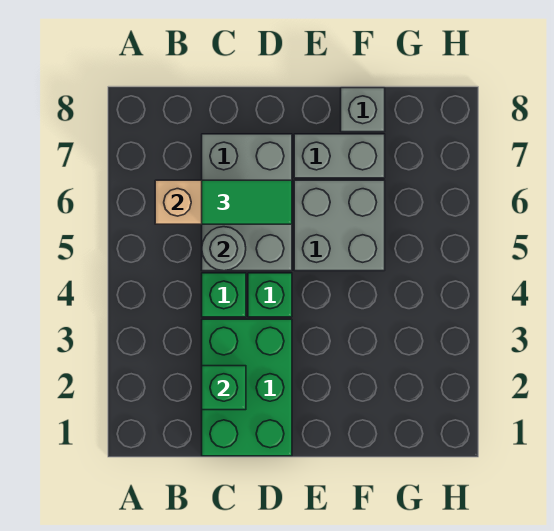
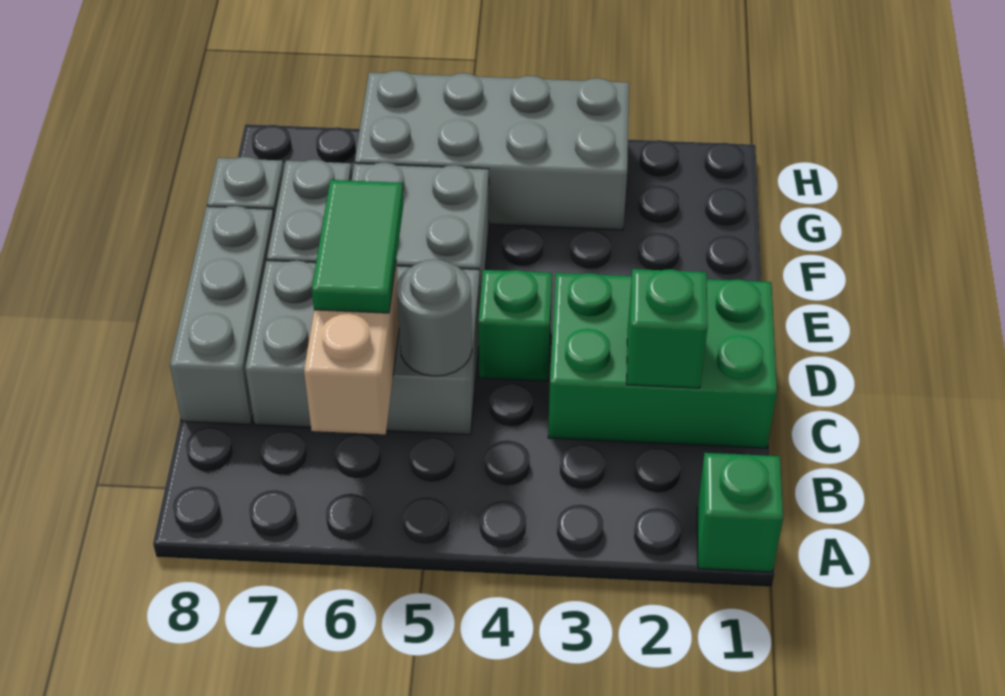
green brick C4 level 1 -> green brick A1 level 1
none -> grey brick C8:E8 level 1
none -> grey brick G3:H6 level 1

